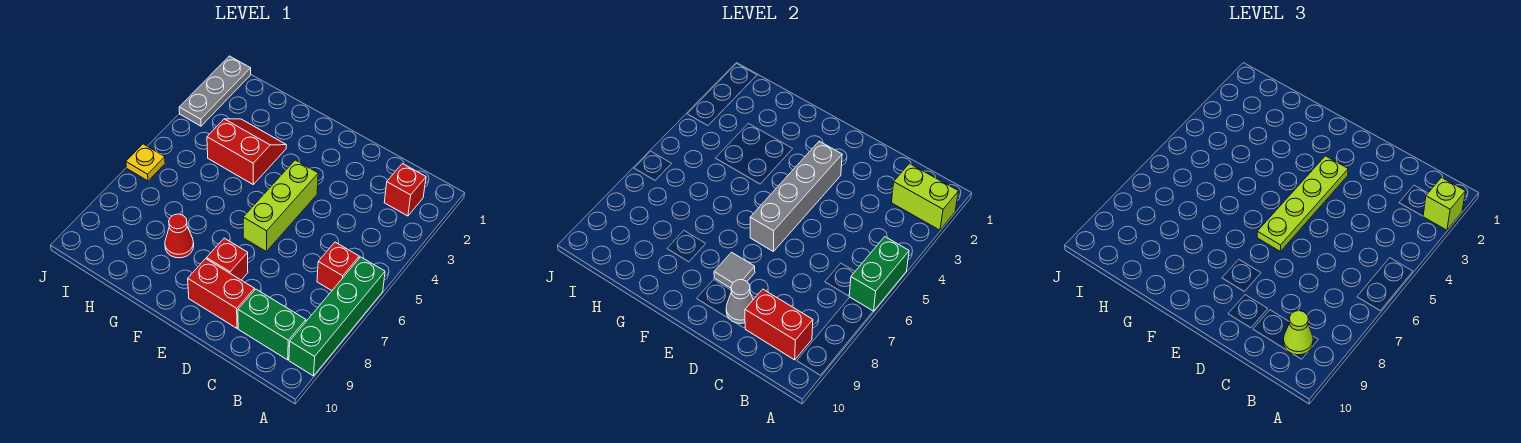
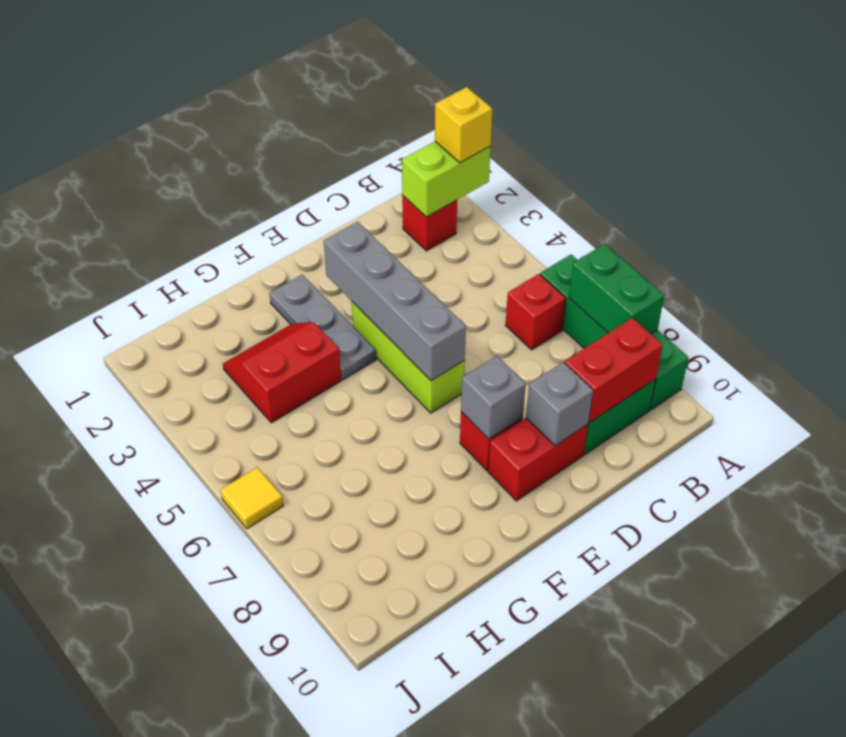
lime brick A2 level 3 -> yellow brick A2 level 3
green brick A5:A6 level 2 -> green brick A7:A8 level 2
lime cone B9 level 3 -> none
grey cone D9 level 2 -> grey brick D9 level 2
lime plate E3:E6 level 3 -> none
grey tile E8 level 2 -> grey brick E8 level 2
red cone G8 level 1 -> none
grey plate J1:J3 level 1 -> grey plate F2:F4 level 1
yellow plate J6 level 1 -> yellow tile J6 level 1

